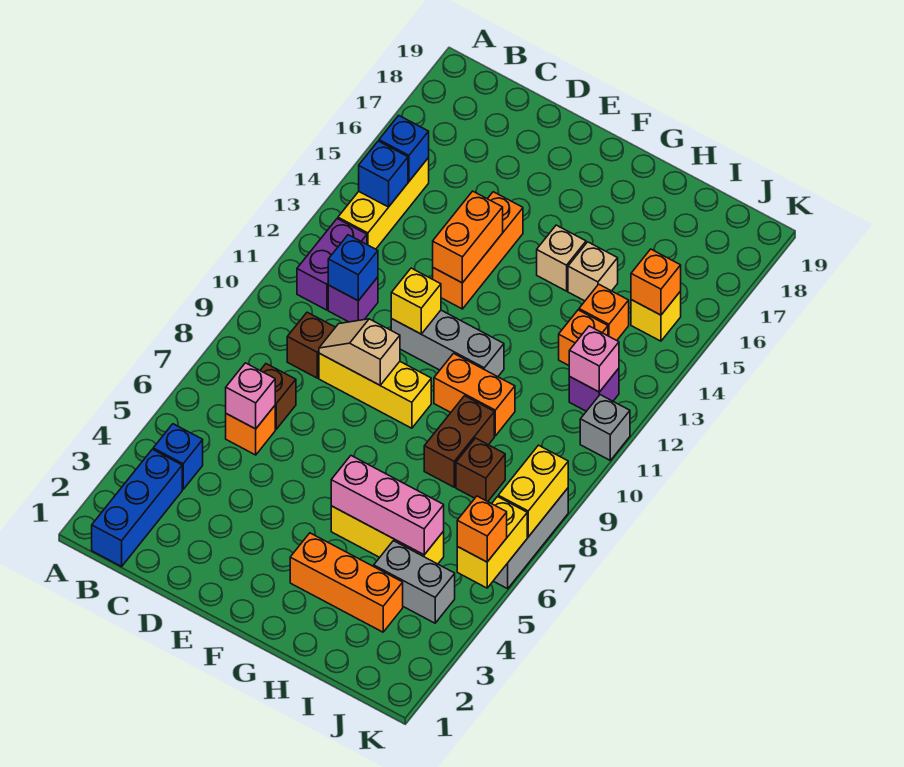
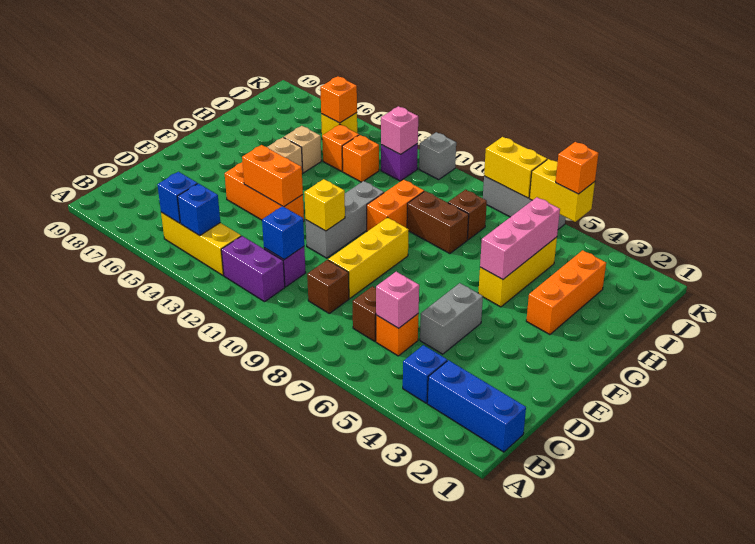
tan slope D9:E9 level 2 top E -> none
grey brick I4:J4 level 1 -> grey brick D5:E5 level 1

